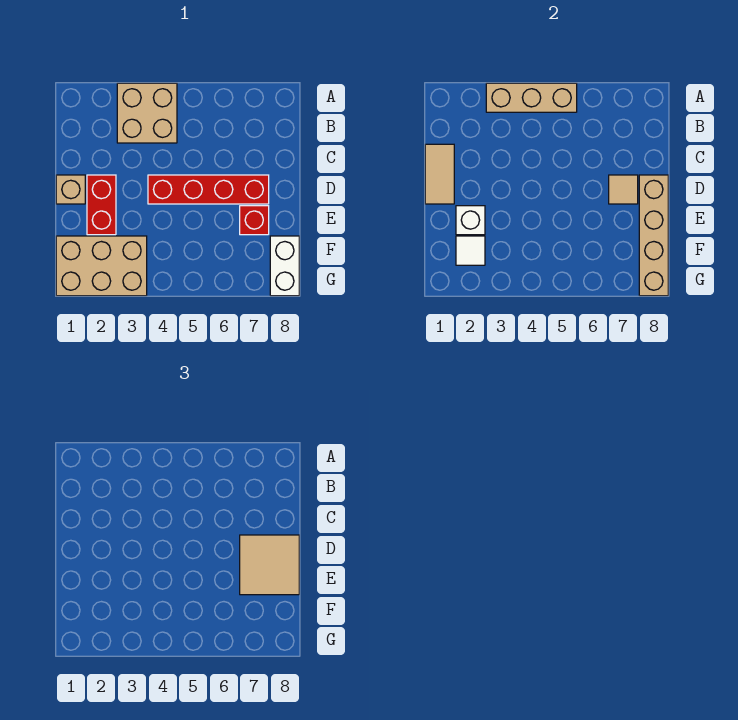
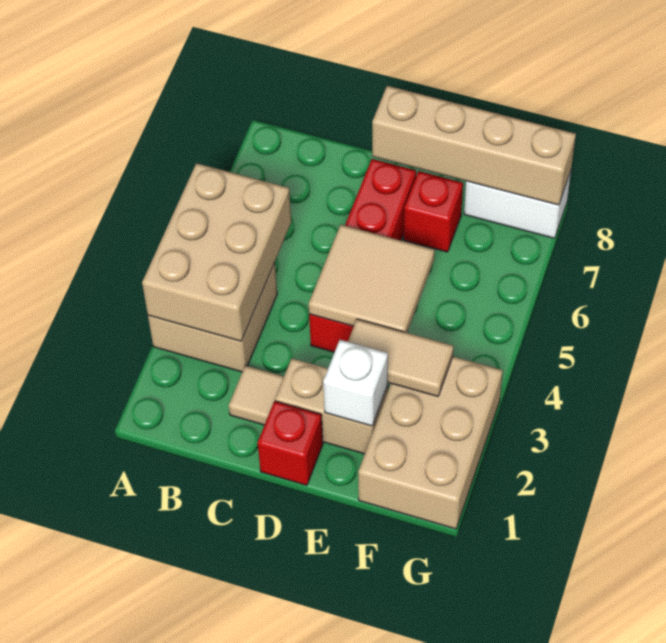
tan brick A3:A5 level 2 -> tan brick A3:B5 level 2
tan tile C1:D1 level 2 -> tan tile E3:F3 level 2
tan brick D1 level 1 -> red brick D1 level 1
red brick D2:E2 level 1 -> tan brick D2:E2 level 1
tan tile D7 level 2 -> tan tile C2 level 1
tan tile D7:E8 level 3 -> tan tile D4:E5 level 2
white tile F2 level 2 -> none

